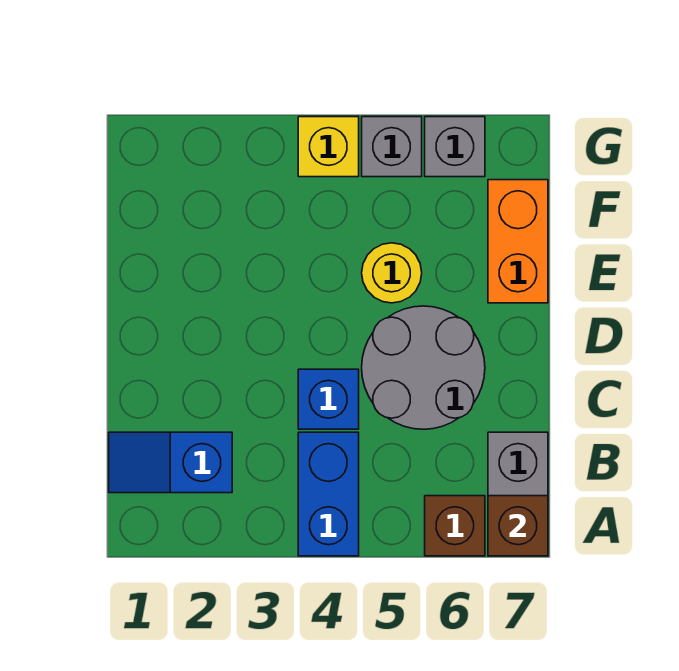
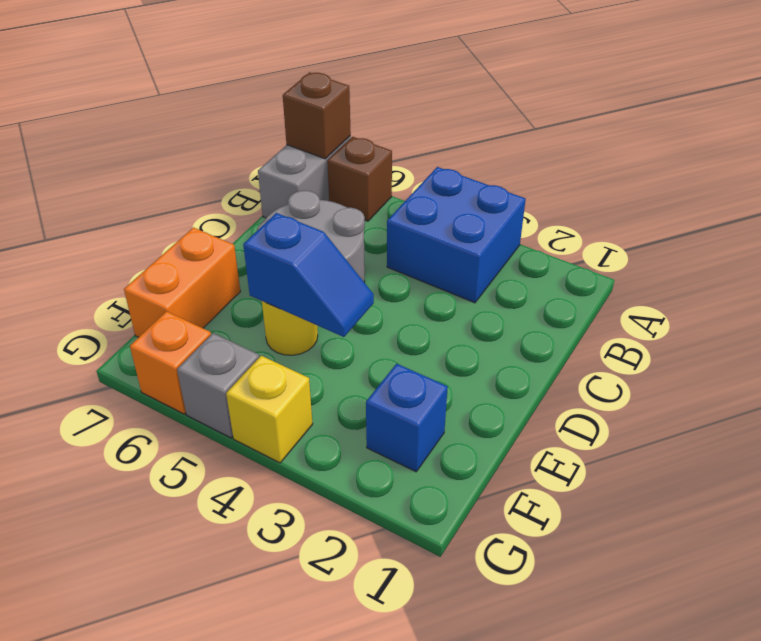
blue brick A4:B4 level 1 -> blue brick A3:B4 level 1
blue slope B1:B2 level 1 top 2 -> blue slope E4:E5 level 2 top 5
blue brick C4 level 1 -> blue brick F2 level 1
grey brick G6 level 1 -> orange brick G6 level 1

